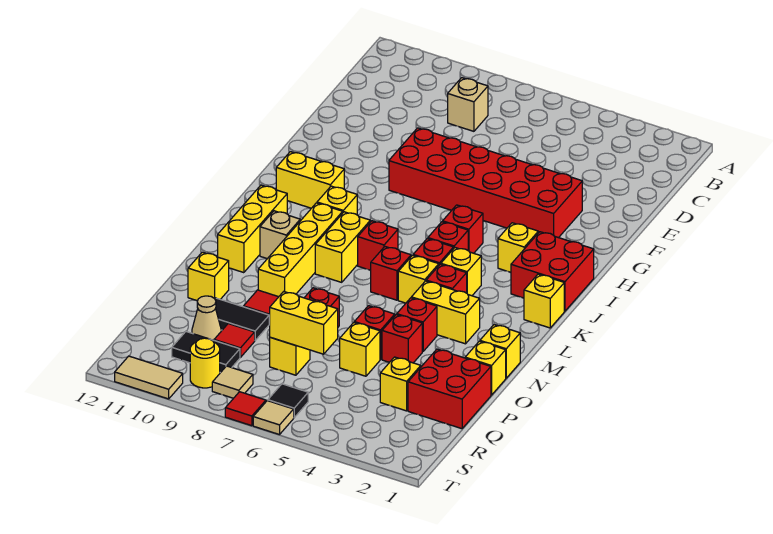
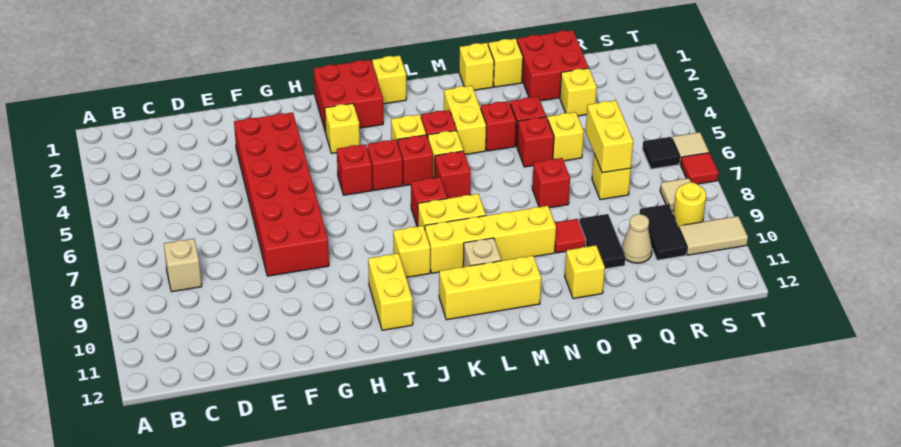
red tile Q9 level 1 -> none
tan tile T10:T11 level 1 -> tan tile S10:T10 level 1

